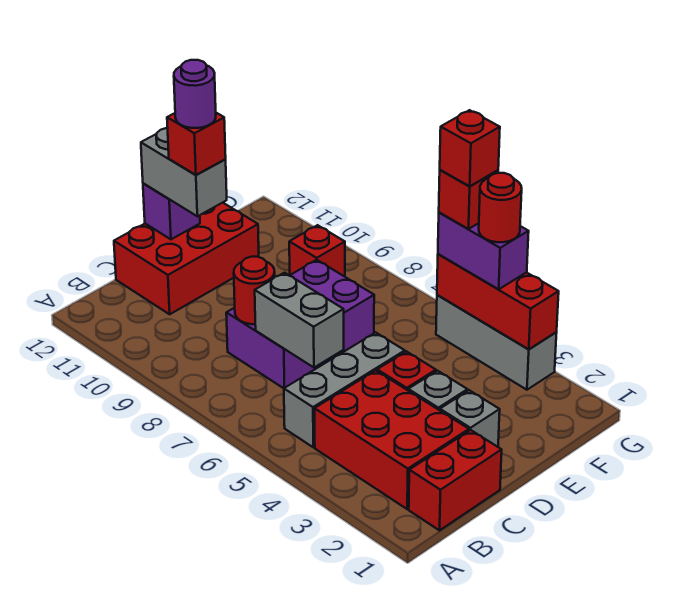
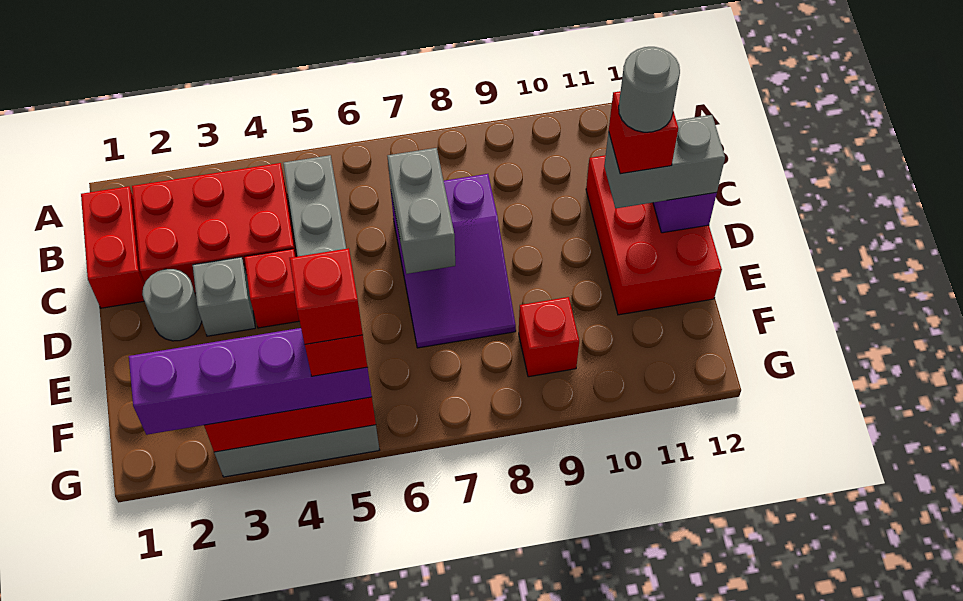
grey brick C6:C7 level 2 -> grey brick C7:D7 level 2
purple brick C7:E8 level 1 -> purple slope C7:E8 level 1 top C
red round brick C8 level 2 -> none
grey brick D2 level 1 -> grey round brick D2 level 1
purple round brick D11 level 5 -> grey round brick D11 level 5
purple brick G4:G5 level 3 -> purple brick G2:G5 level 3
red round brick G4 level 4 -> none

